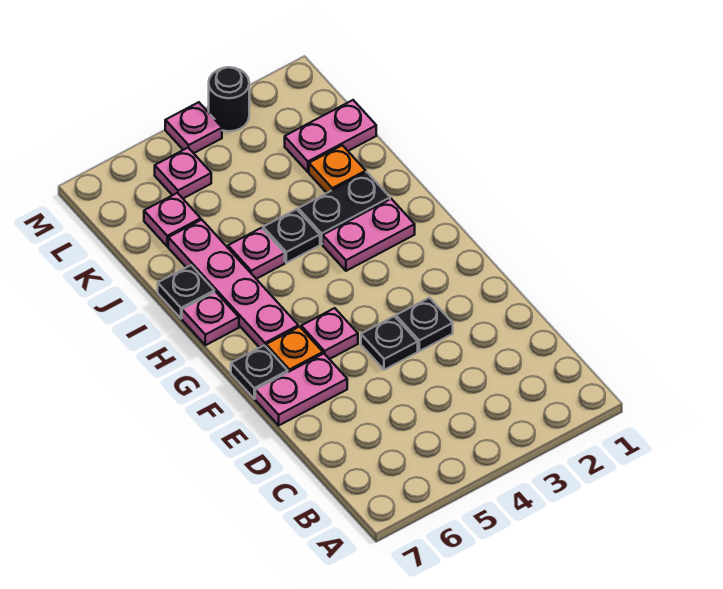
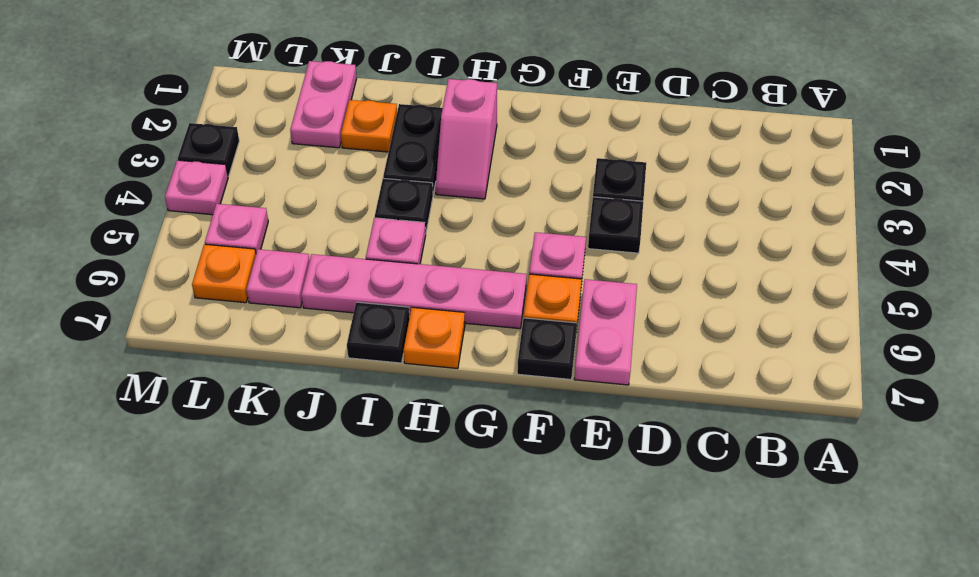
pink plate H2:H3 level 1 -> pink slope H2:H3 level 1 top 2
pink plate H7 level 1 -> orange plate H7 level 1
none -> orange plate L6 level 1
black round brick M3 level 1 -> black plate M3 level 1

